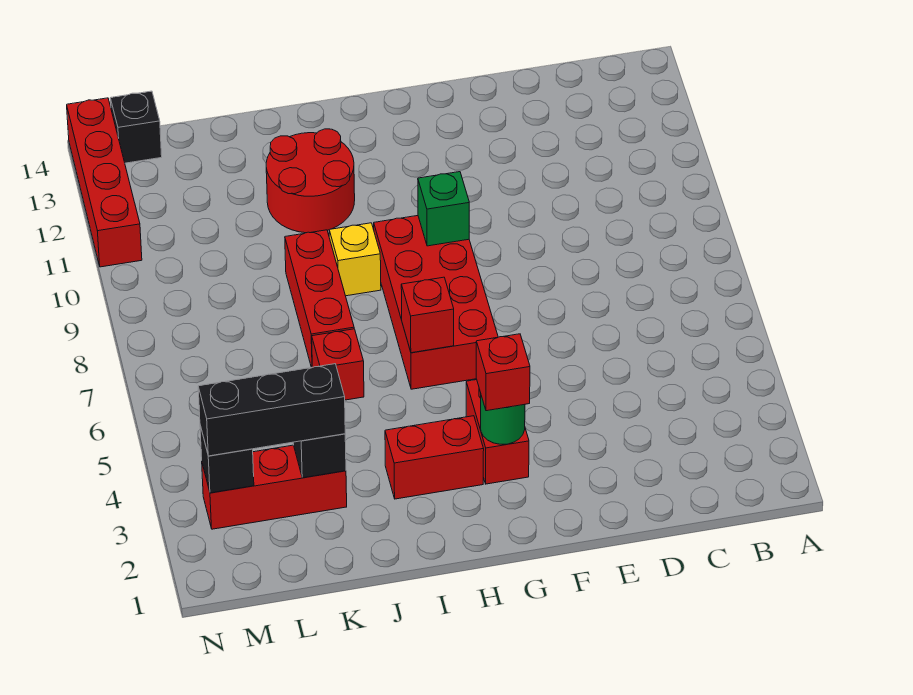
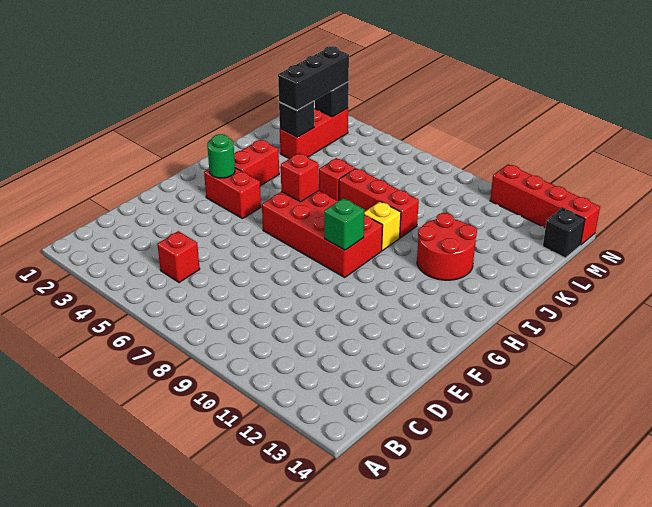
red brick G3 level 3 -> red brick C5 level 1

